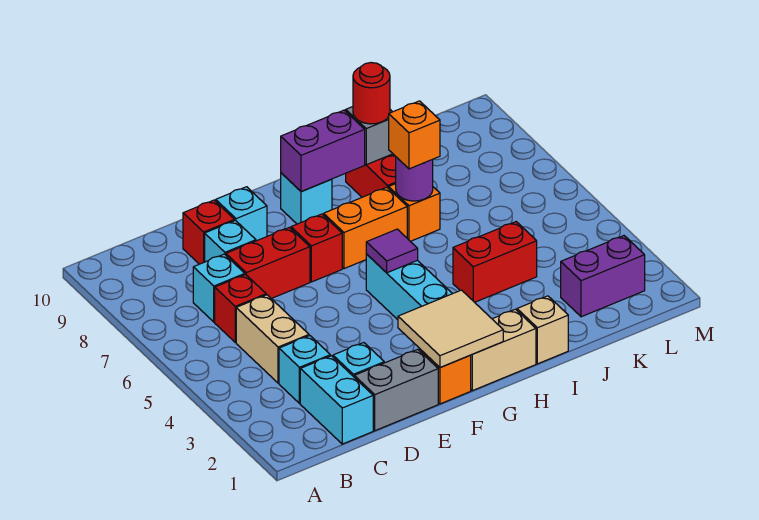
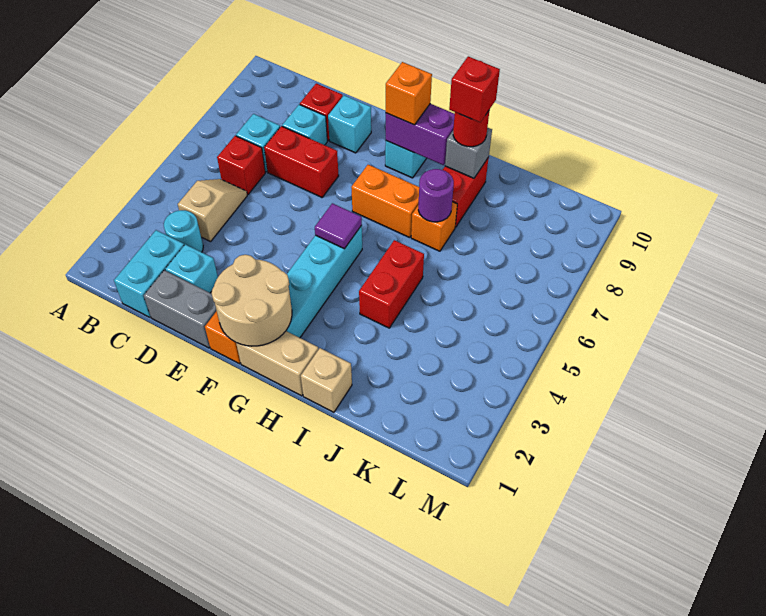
cyan brick C3 level 1 -> cyan round brick C3 level 1
tan brick C4:C5 level 1 -> tan slope C4:C5 level 1 top 4
tan tile F1:G2 level 2 -> tan round brick F1:G2 level 2
red brick F7 level 1 -> red brick I9 level 4
red brick I4:J4 level 1 -> red brick I4:I5 level 1
orange brick I7 level 3 -> orange brick G9 level 3
purple brick K2:L2 level 1 -> none

